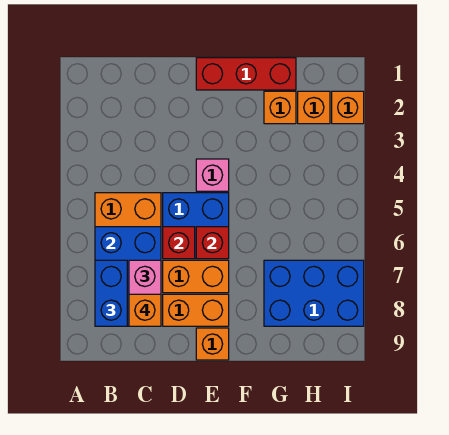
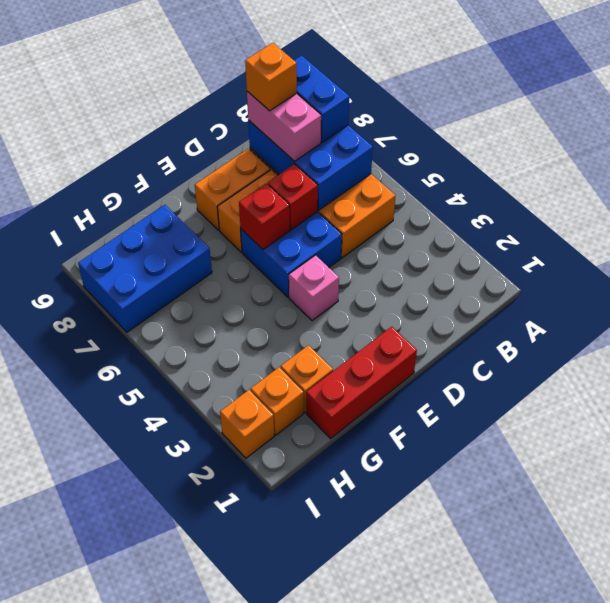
orange brick E9 level 1 -> none

